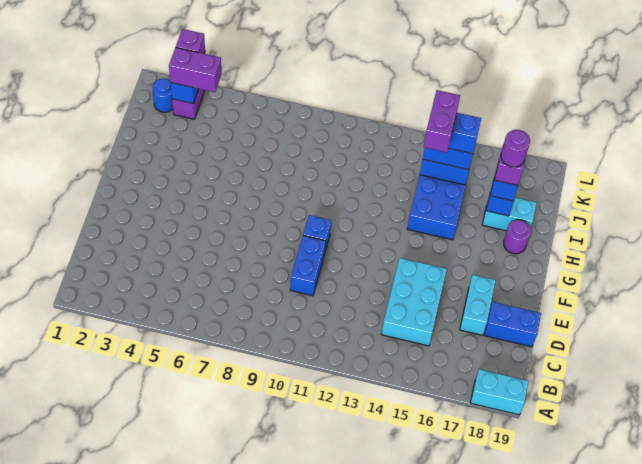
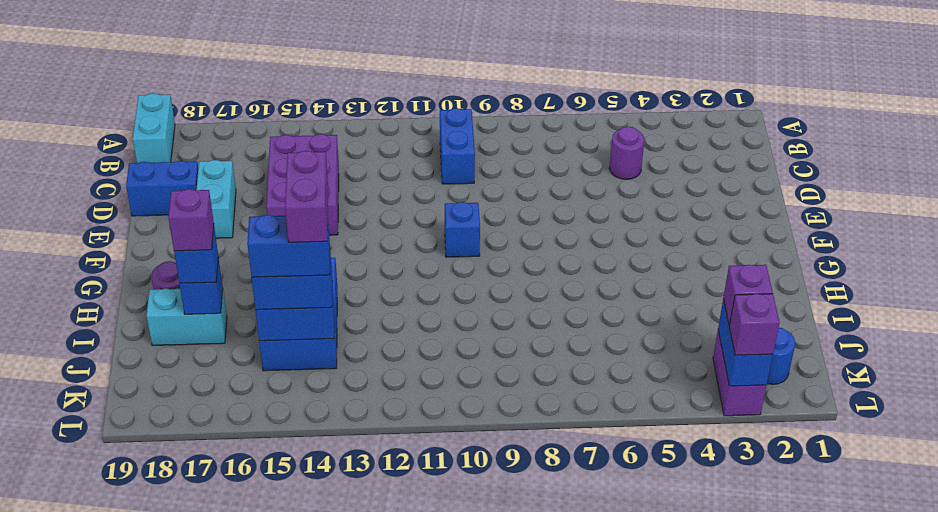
cyan brick A18:A19 level 1 -> cyan brick A19:B19 level 1
cyan brick C14:E15 level 1 -> purple brick C14:E15 level 1
blue brick D10:E10 level 1 -> blue brick B10:C10 level 1
purple round brick I17 level 5 -> purple round brick C5 level 1
purple brick K3:K4 level 3 -> purple brick K3 level 3

